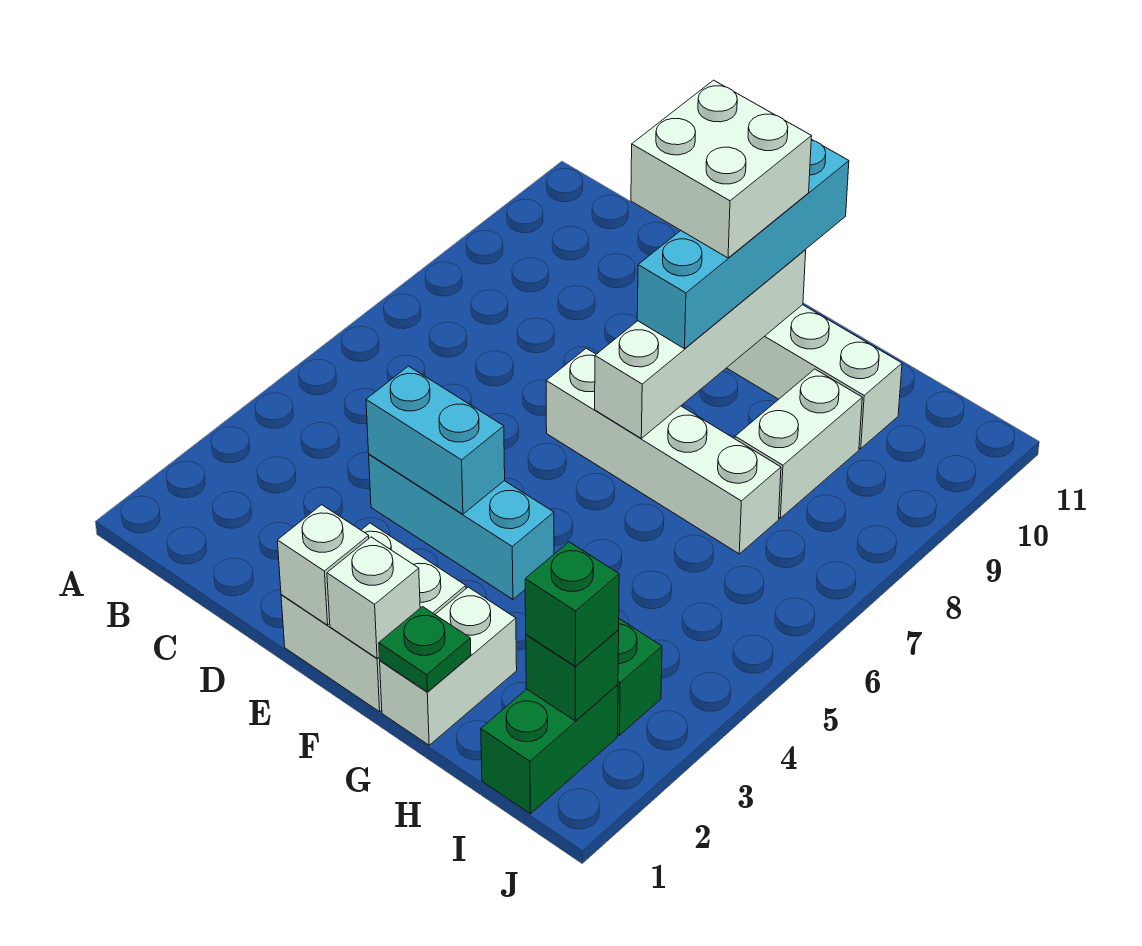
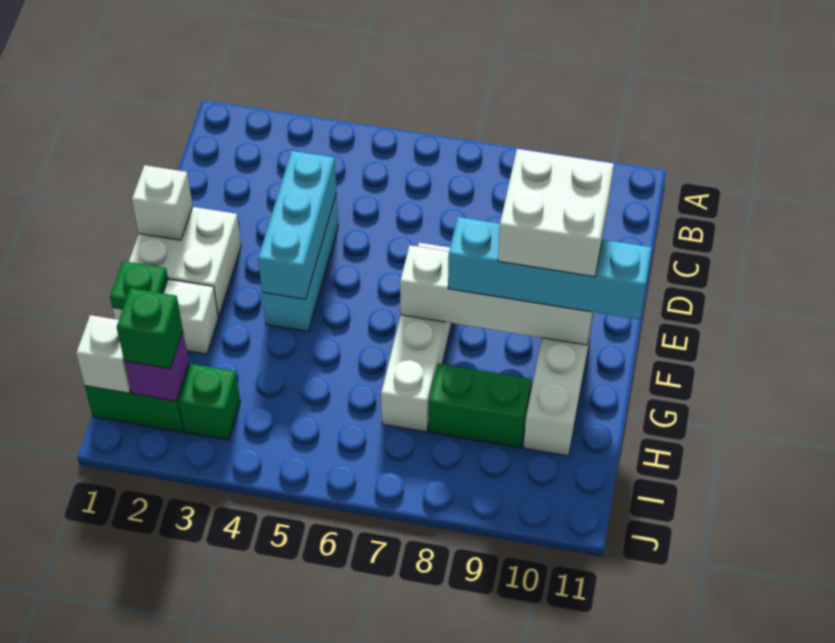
cyan brick D4:E4 level 2 -> cyan brick D4:F4 level 2
white brick F1 level 2 -> white brick I1 level 2
white brick H8:H9 level 1 -> green brick H8:H9 level 1
green brick I2 level 2 -> purple brick I2 level 2

